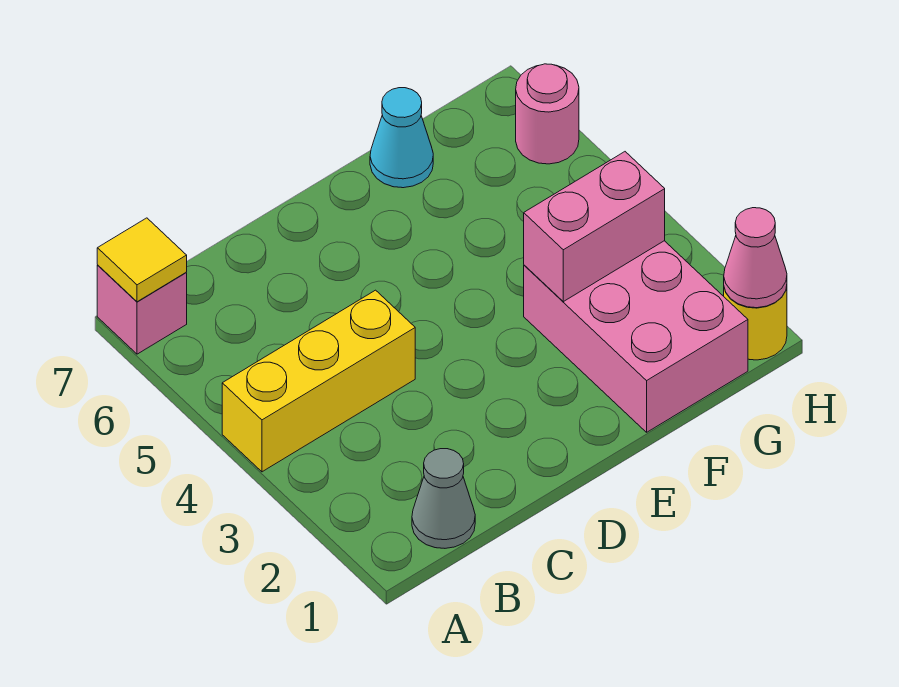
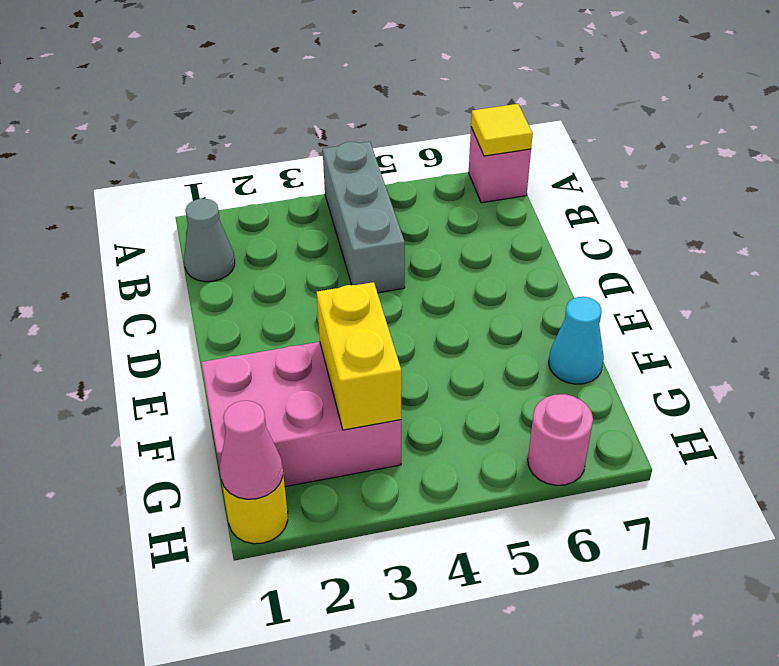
yellow brick A4:C4 level 1 -> grey brick A4:C4 level 1
pink brick F3:G3 level 2 -> yellow brick F3:G3 level 2

